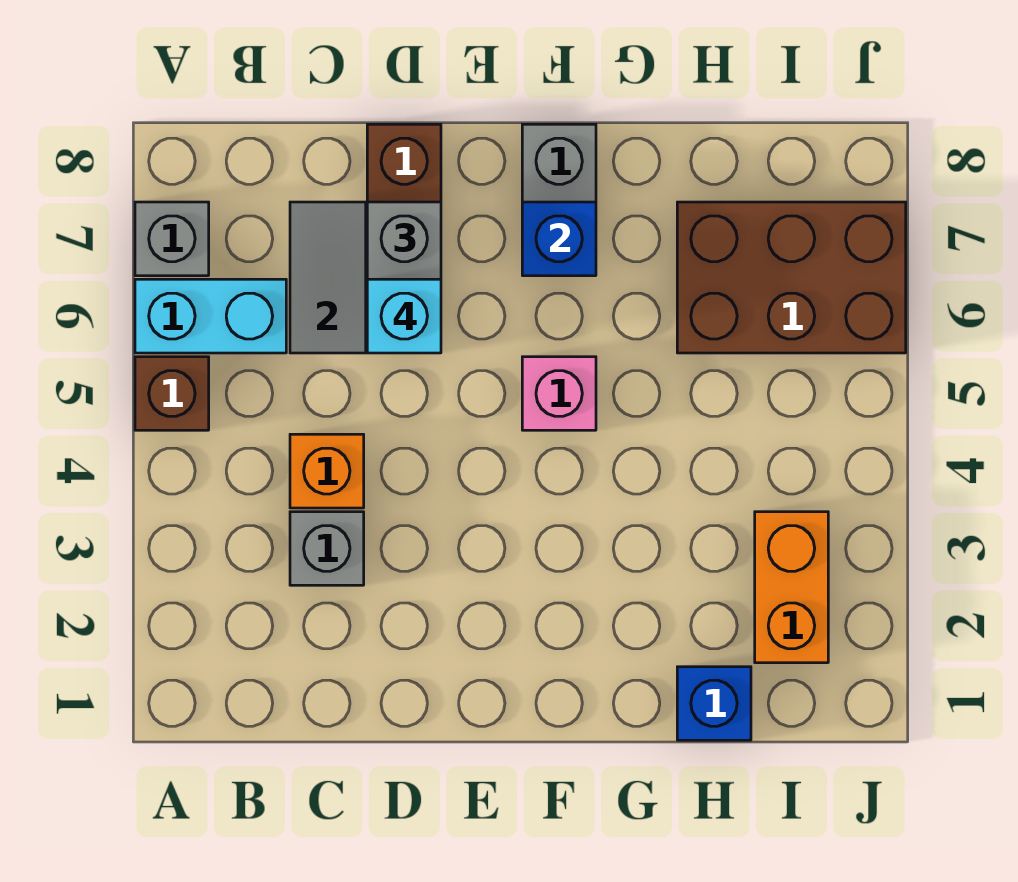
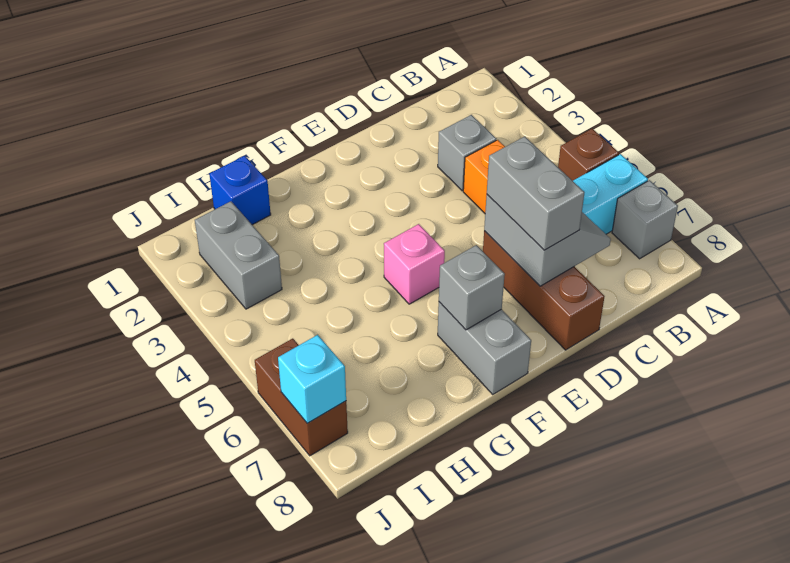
cyan brick D6 level 4 -> cyan brick J7 level 2
blue brick F7 level 2 -> grey brick F7 level 2
brown brick H6:J7 level 1 -> brown brick J6:J7 level 1
orange brick I2:I3 level 1 -> grey brick I2:I3 level 1

